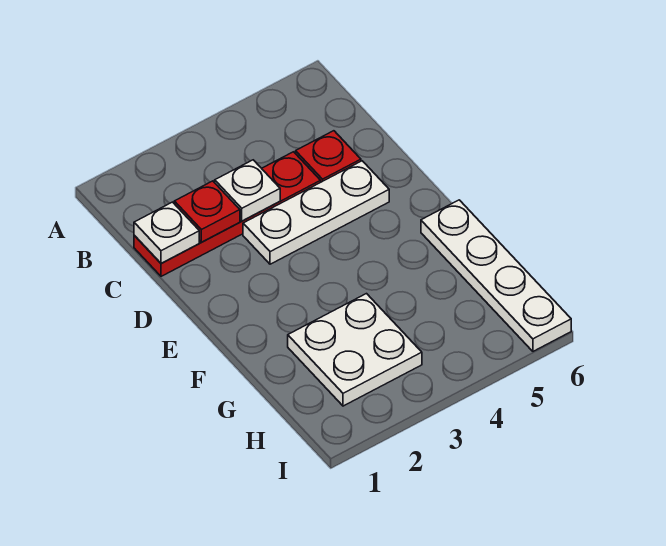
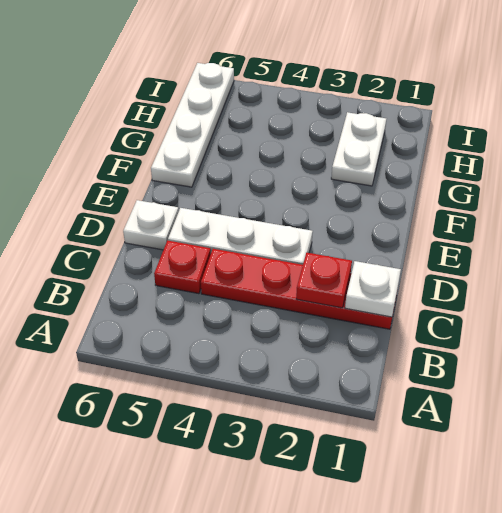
white plate C3 level 2 -> white plate D6 level 1
white plate G2:H3 level 1 -> white plate G2:H2 level 1

